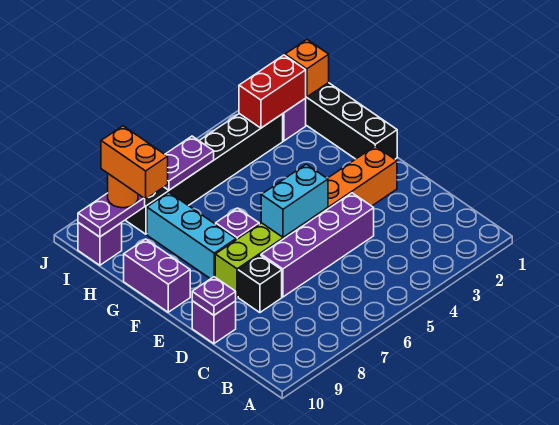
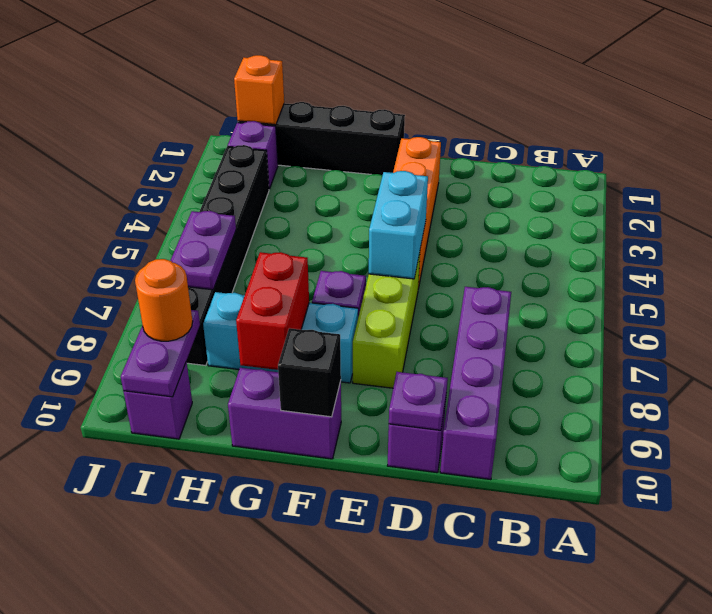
purple brick D4:D7 level 1 -> purple brick C7:C10 level 1
black brick D8 level 1 -> black brick F10 level 2
orange brick H9:I9 level 4 -> none
red brick I2:I3 level 2 -> red brick G8:G9 level 2

